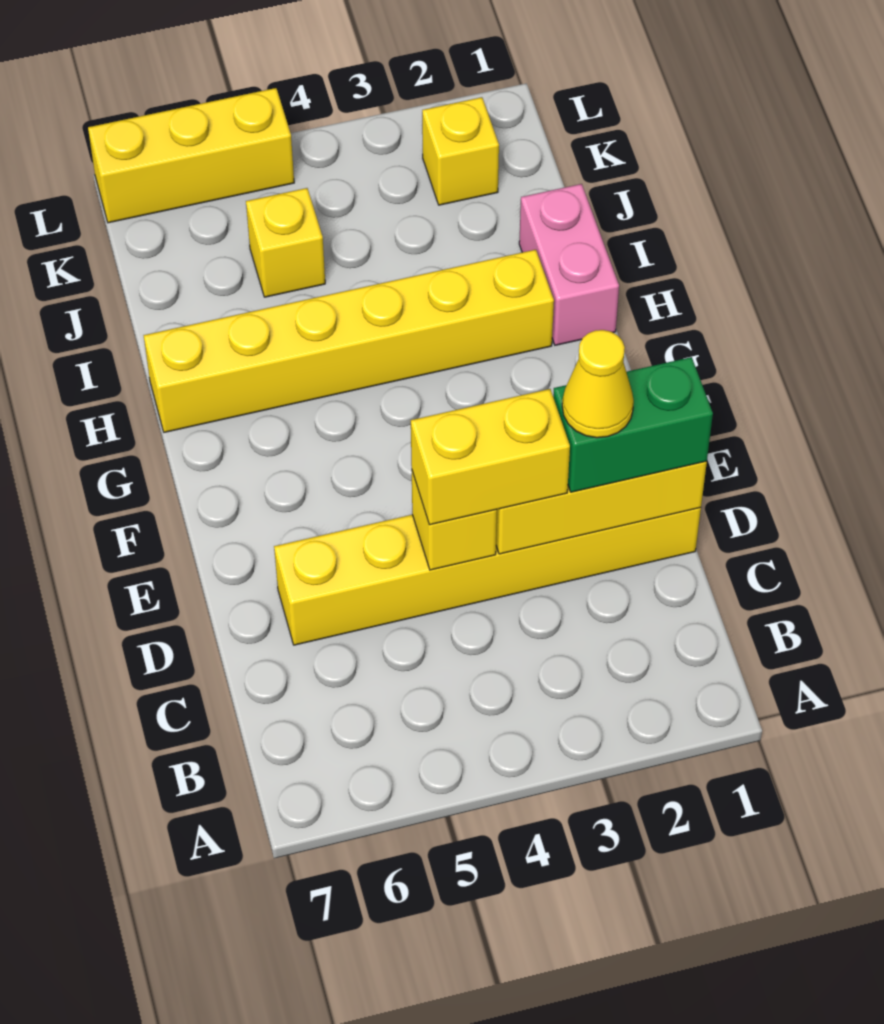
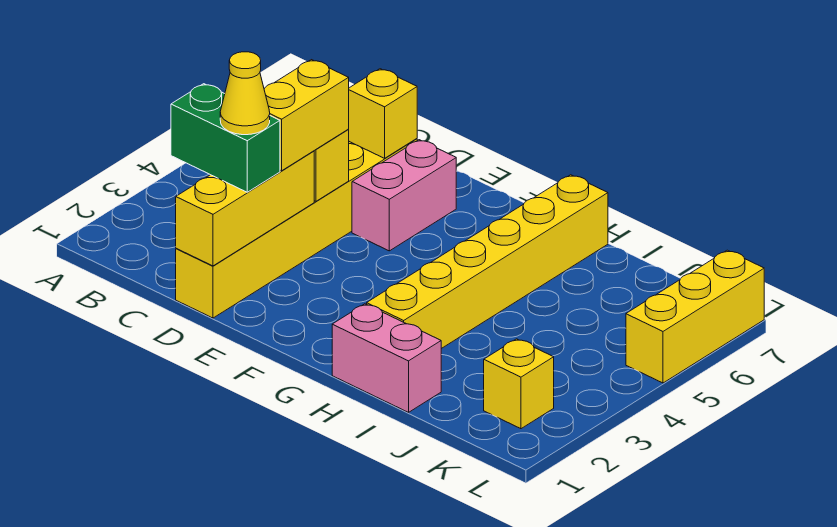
green brick D1:D2 level 3 -> green brick C2:D2 level 3
none -> pink brick E5:E6 level 1
yellow brick J5 level 1 -> yellow brick D6 level 2

